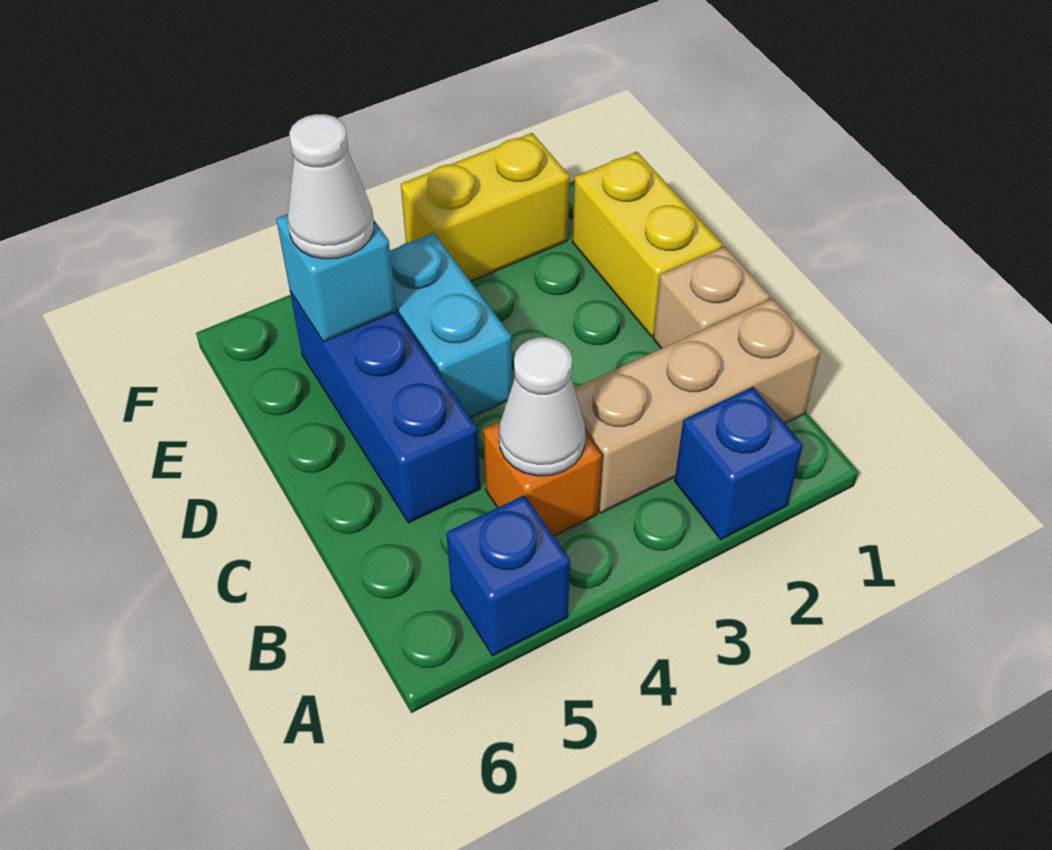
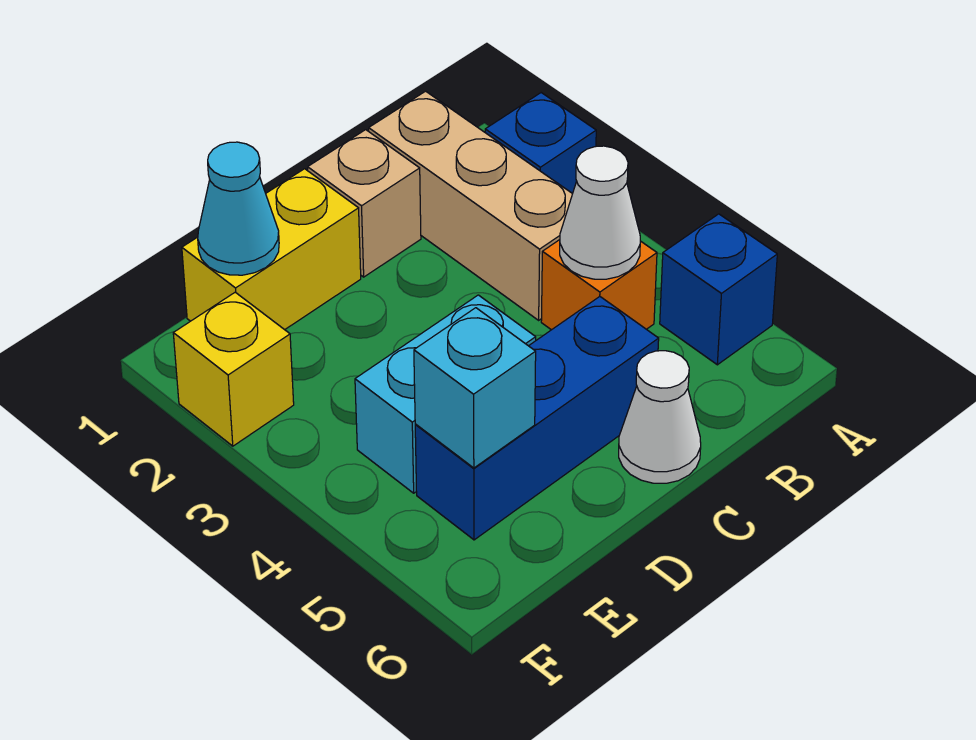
none -> cyan cone E1 level 2
white cone E5 level 3 -> white cone C6 level 1
yellow brick F2:F3 level 1 -> yellow brick F2 level 1

